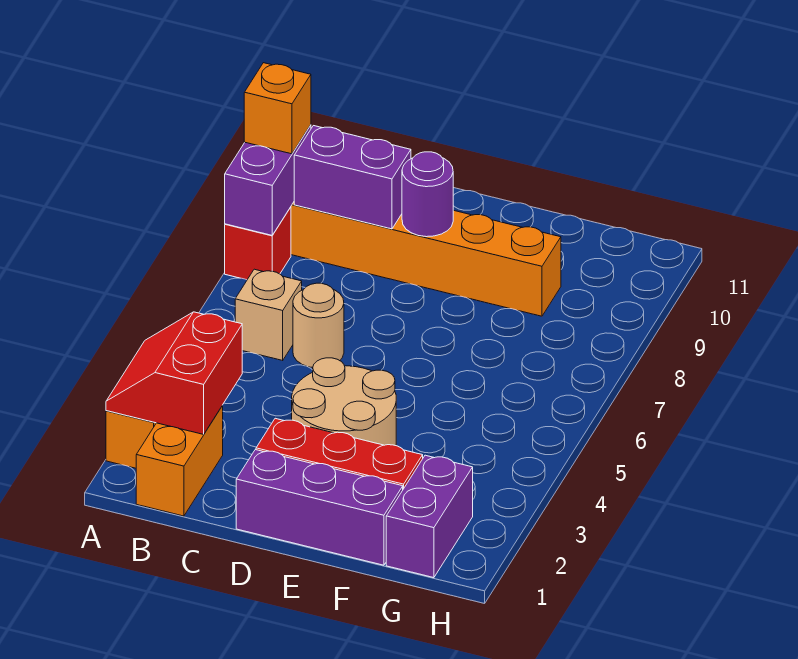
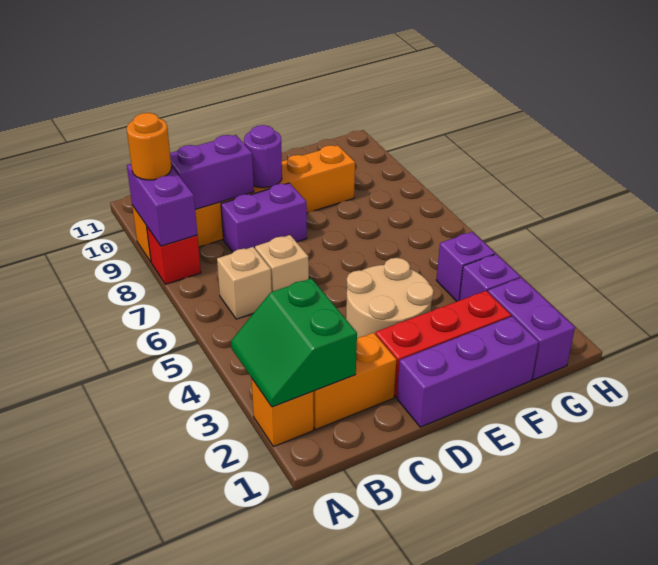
red slope A2:B3 level 2 top B -> green slope A2:B3 level 2 top B
orange brick A9 level 3 -> orange round brick A9 level 3
orange brick B1:B2 level 1 -> orange brick B2:C2 level 1
tan round brick C6 level 1 -> tan brick C6 level 1
none -> purple brick C8:D8 level 1
none -> purple brick G3 level 1
none -> purple brick G4 level 1

